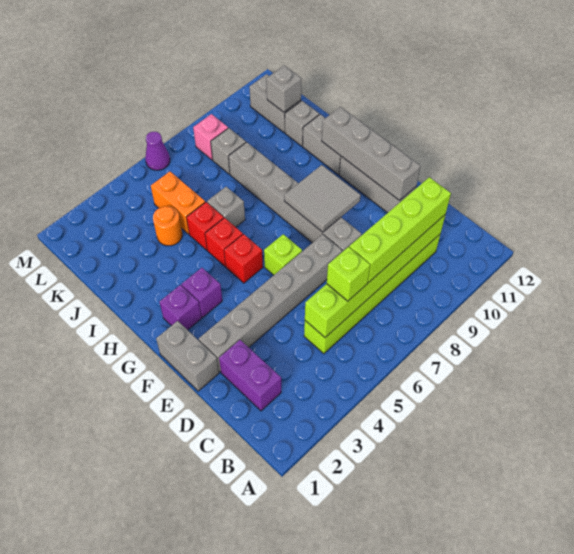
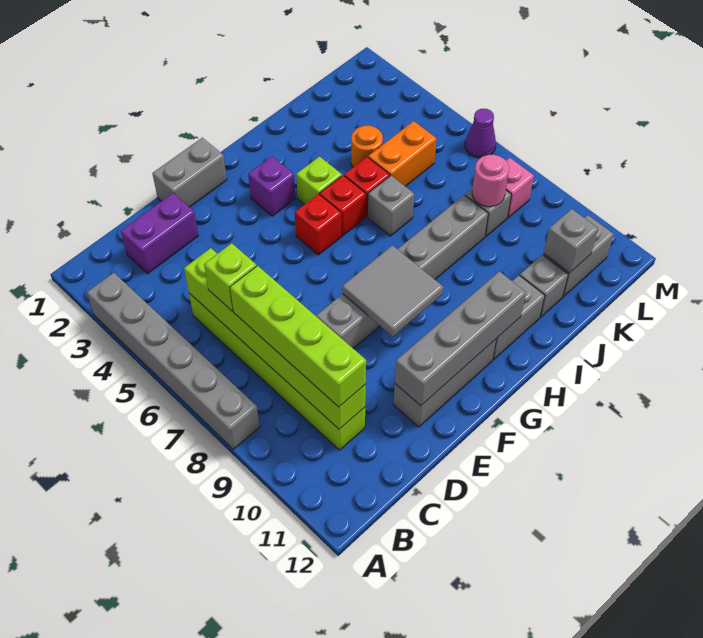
grey brick E2:E7 level 1 -> grey brick A3:A8 level 1
lime brick F6 level 1 -> lime brick H4 level 1
purple brick G2 level 1 -> none
none -> pink round brick K8 level 2

